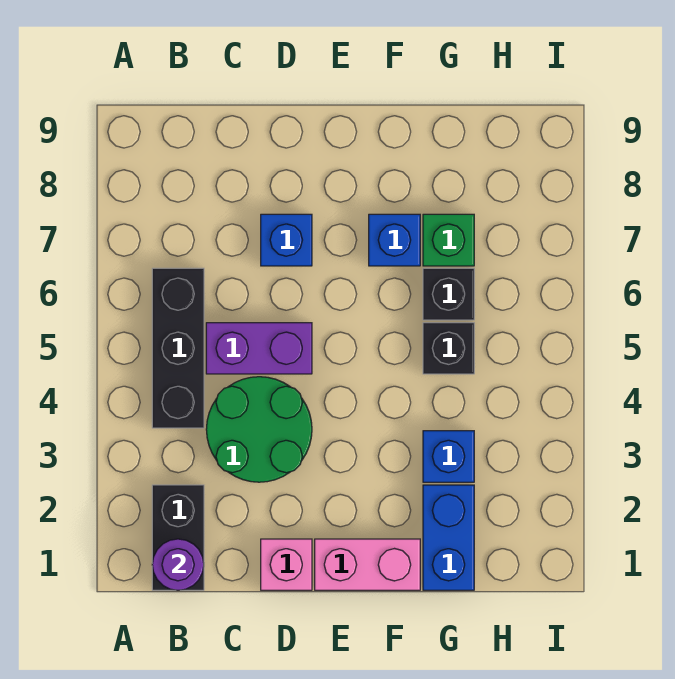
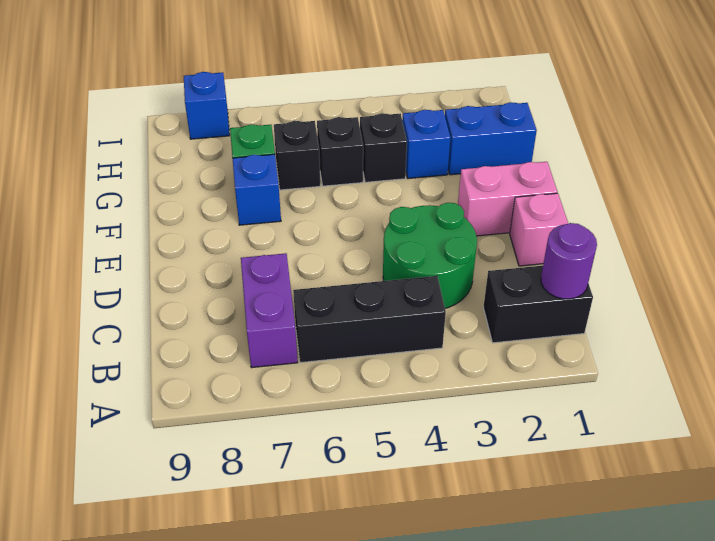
purple brick C5:D5 level 1 -> purple brick B7:C7 level 1
blue brick D7 level 1 -> blue brick I8 level 1
pink brick E1:F1 level 1 -> pink brick E1:E2 level 1
none -> black brick G4 level 1

